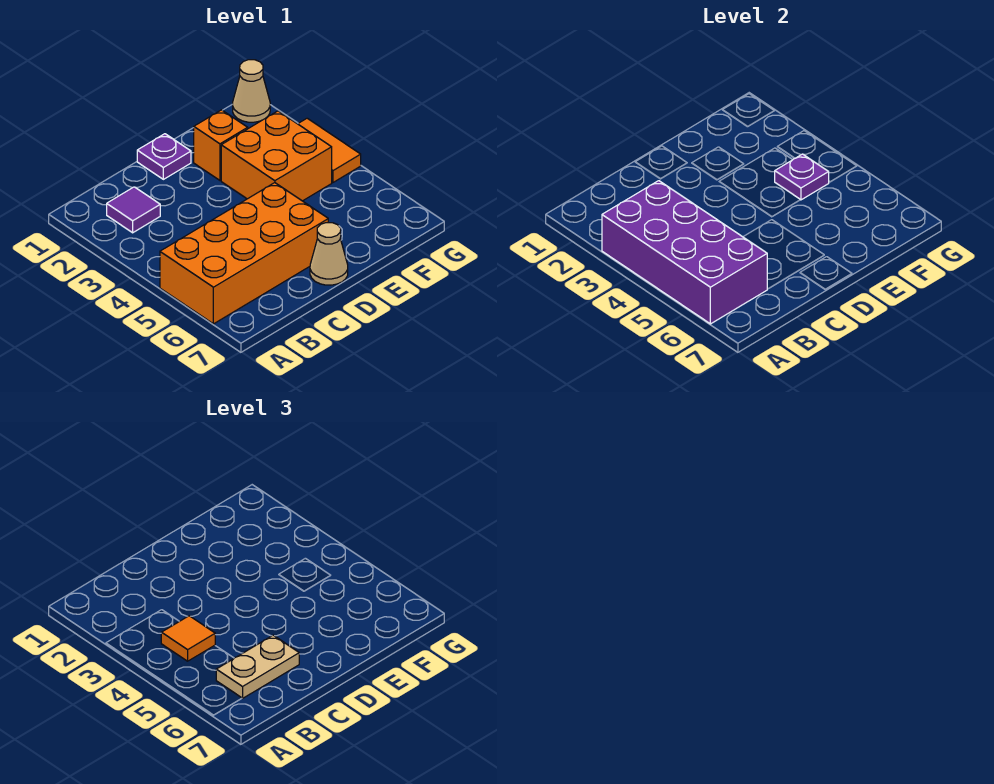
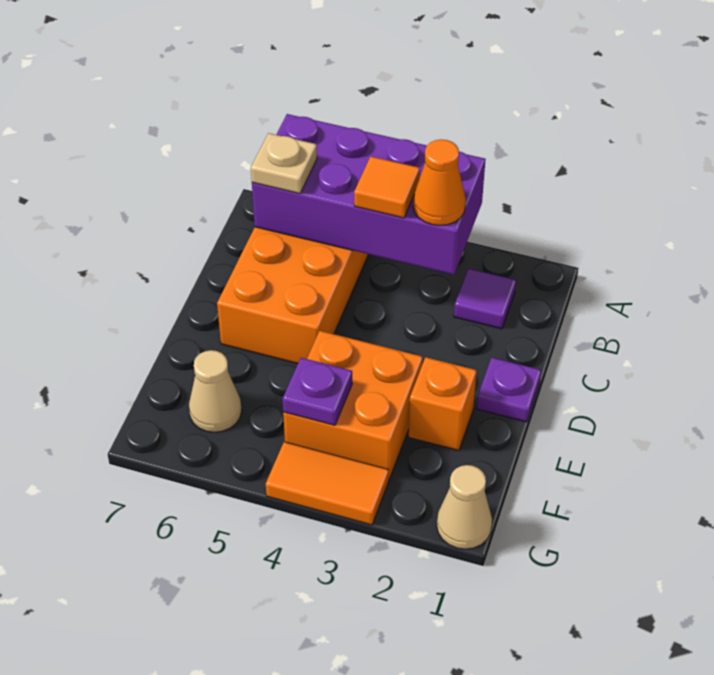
none -> orange cone B3 level 3
tan plate B6:C6 level 3 -> tan plate B6 level 3
tan cone D7 level 1 -> tan cone F6 level 1

